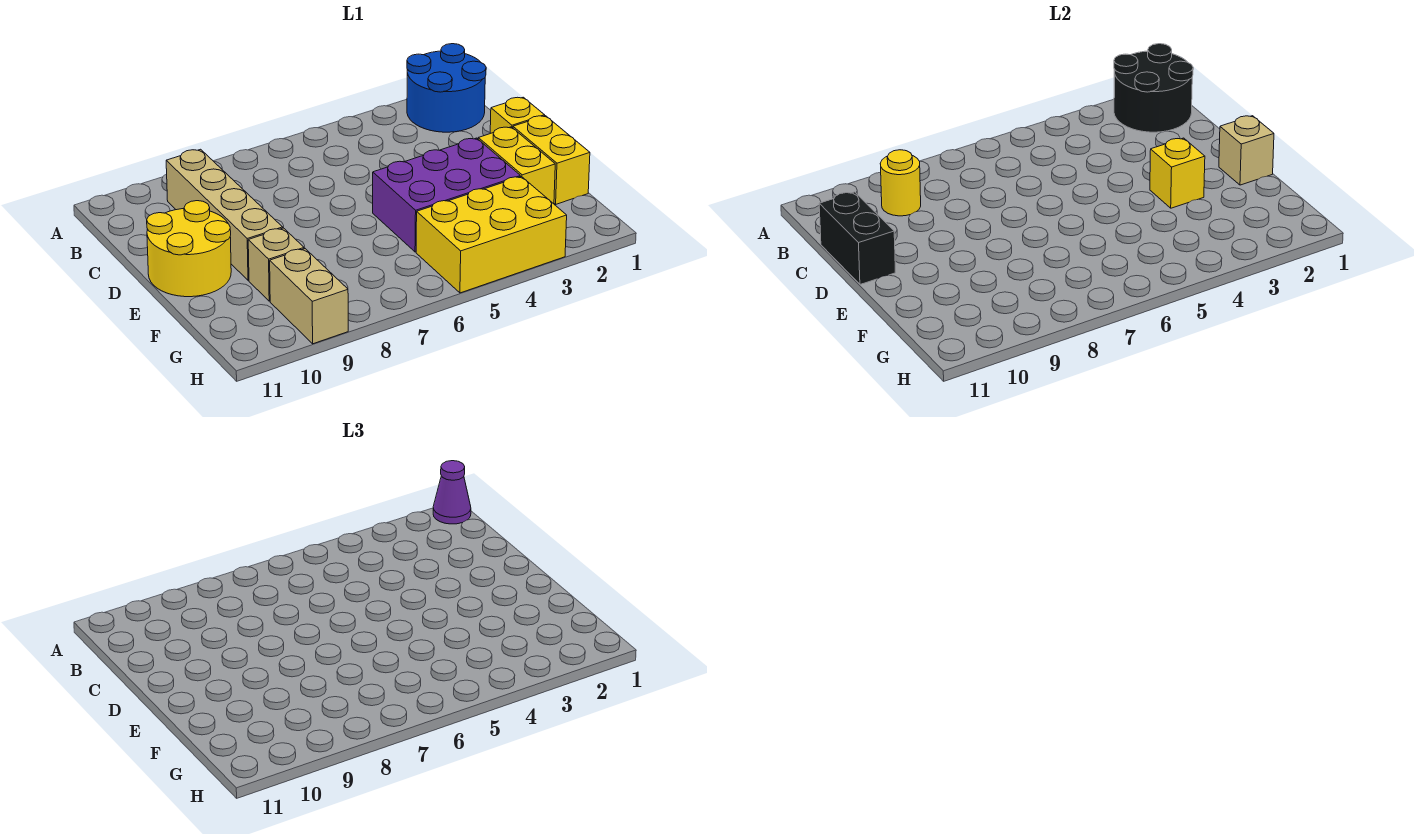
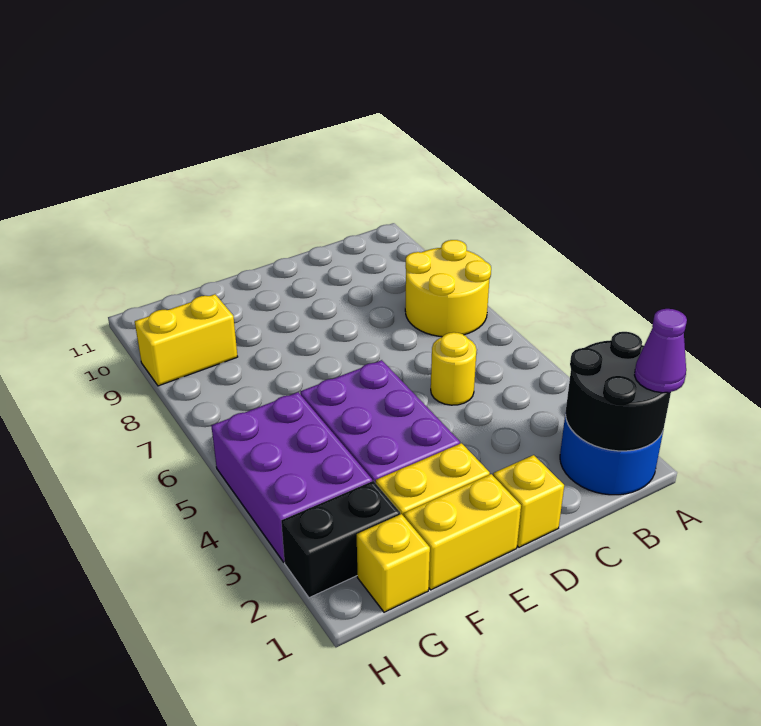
tan brick B9:E9 level 1 -> none
yellow round brick B9 level 2 -> yellow round brick C5 level 1
black brick C11:D11 level 2 -> black brick G2:H2 level 1
yellow round brick D10:E11 level 1 -> yellow round brick A7:B8 level 1
tan brick E1 level 2 -> none
yellow brick E3 level 2 -> yellow brick G1 level 1
tan brick F9 level 1 -> none
yellow brick G3:H5 level 1 -> purple brick G3:H5 level 1
tan brick G9:H9 level 1 -> yellow brick G9:H9 level 1

